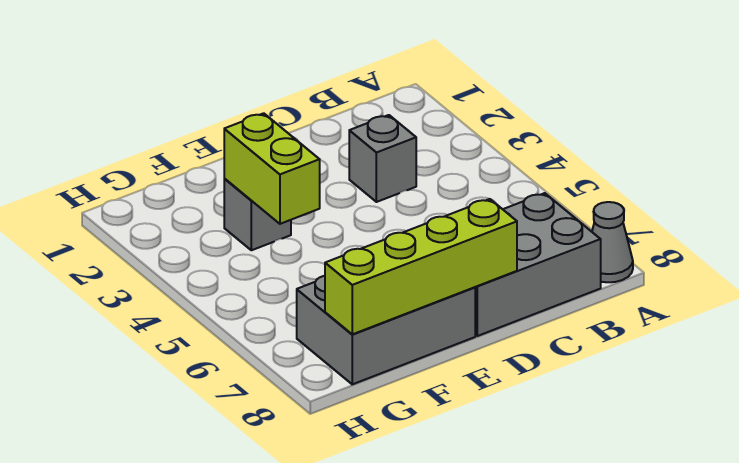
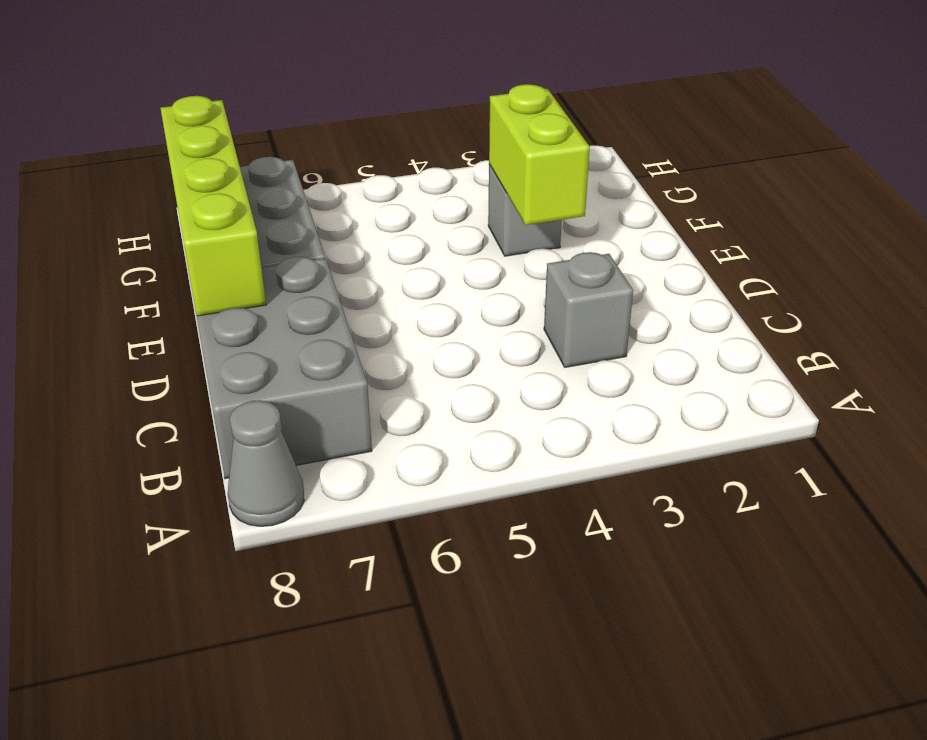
lime brick F3:F4 level 2 -> lime brick E3:F3 level 2

